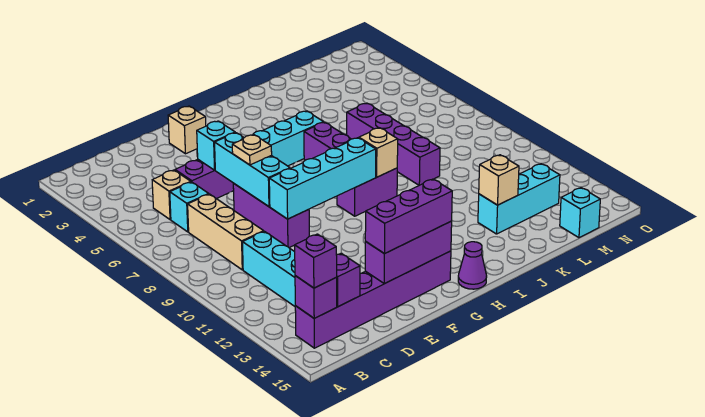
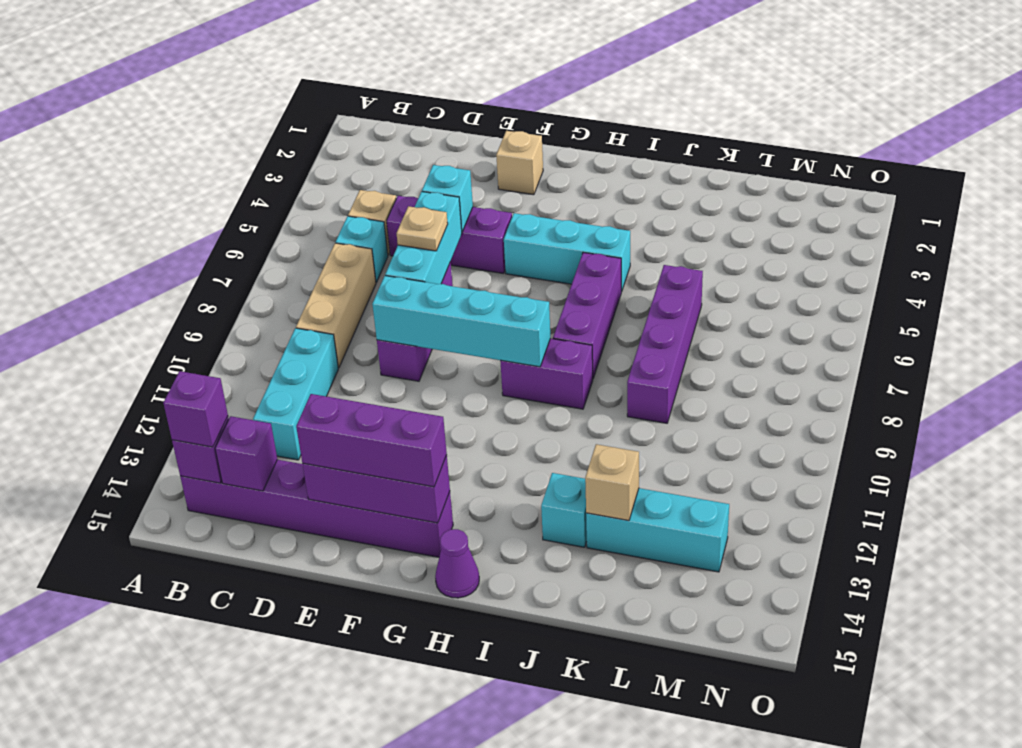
tan brick I9 level 2 -> none
cyan brick M15 level 1 -> cyan brick J13 level 1

